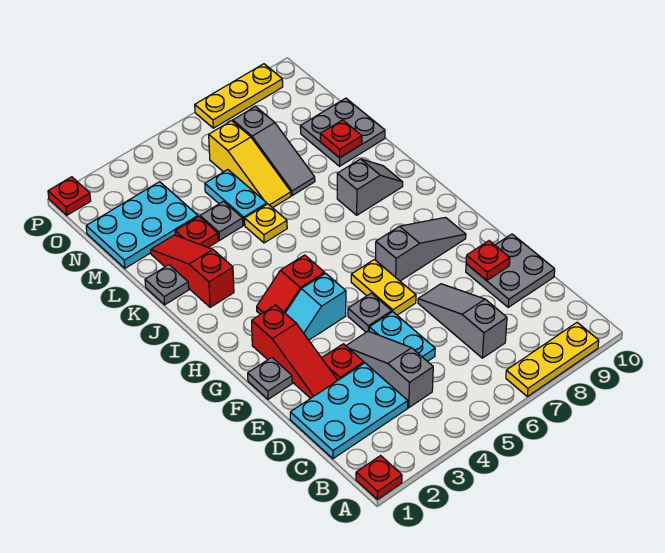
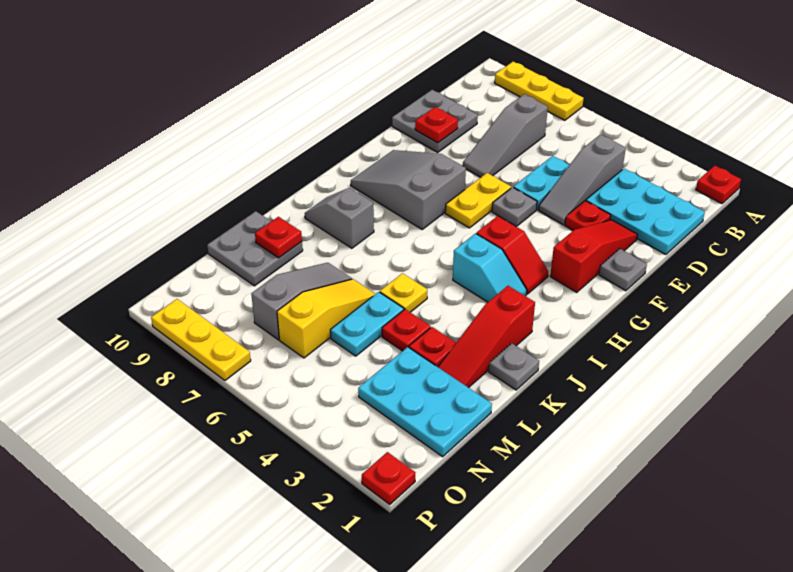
cyan slope G3:G4 level 1 top 4 -> cyan slope I3:I4 level 1 top 4
grey slope G7:G9 level 1 top 7 -> grey slope G7:H9 level 1 top 7
grey plate L4 level 1 -> red plate L4 level 1

